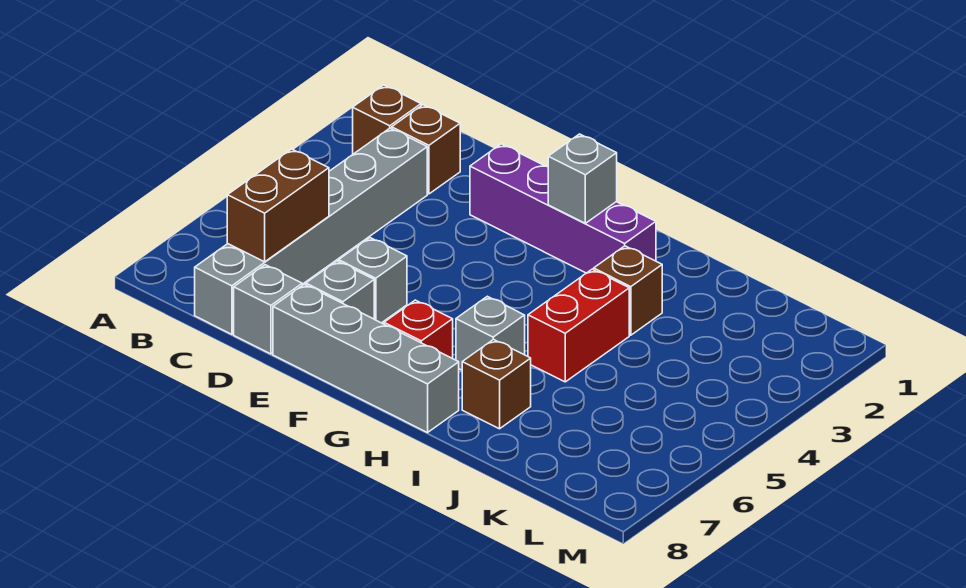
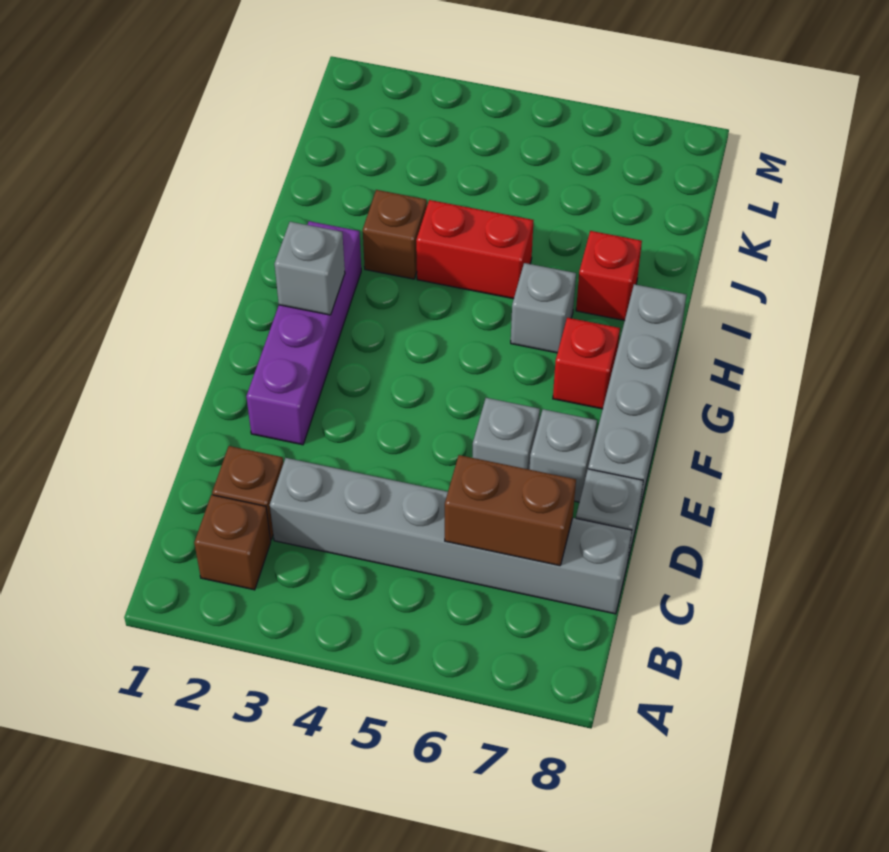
brown brick I7 level 1 -> red brick I7 level 1

